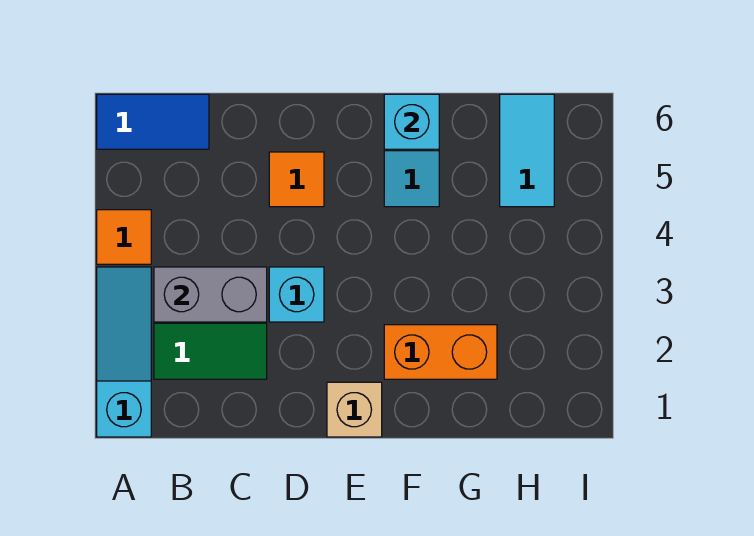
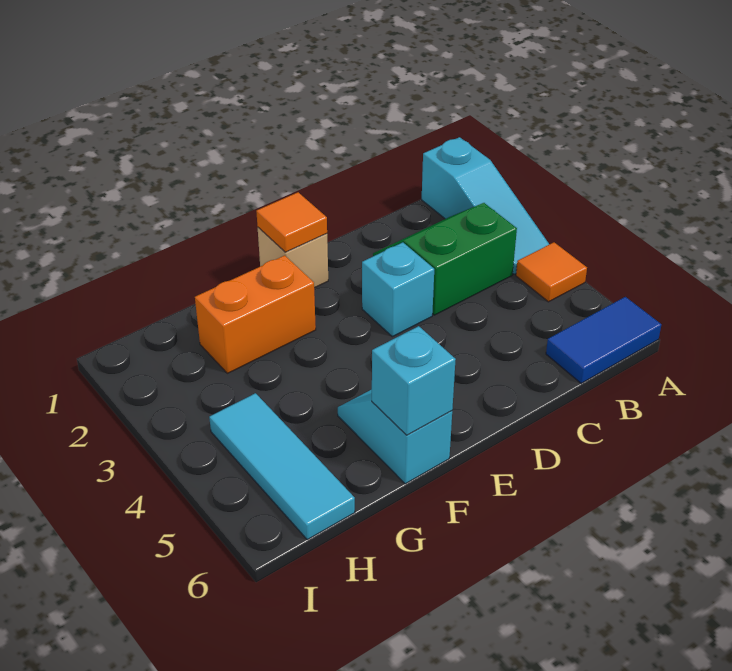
grey brick B3:C3 level 2 -> none
orange tile D5 level 1 -> orange tile E1 level 2
cyan tile H5:H6 level 1 -> cyan tile H4:H6 level 1

